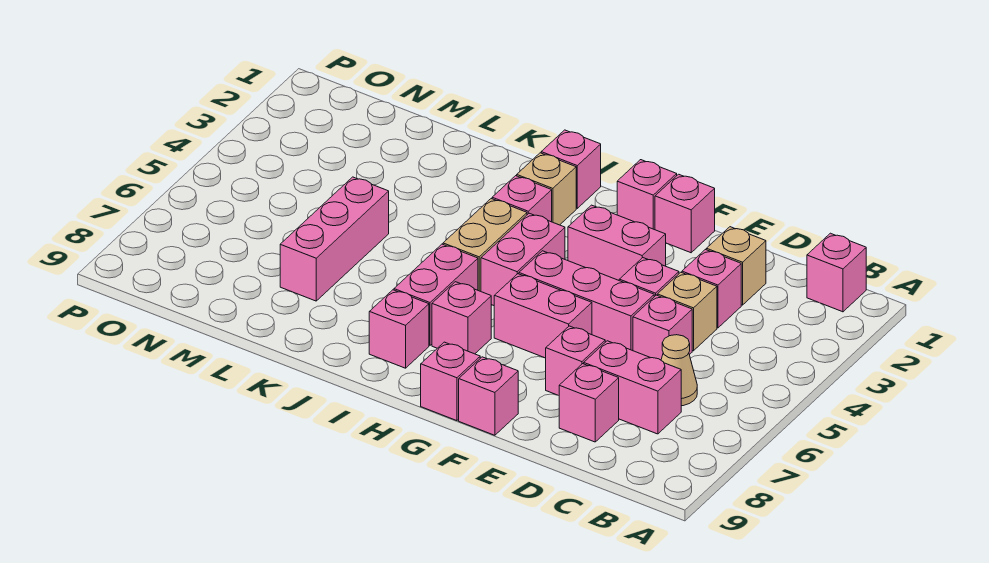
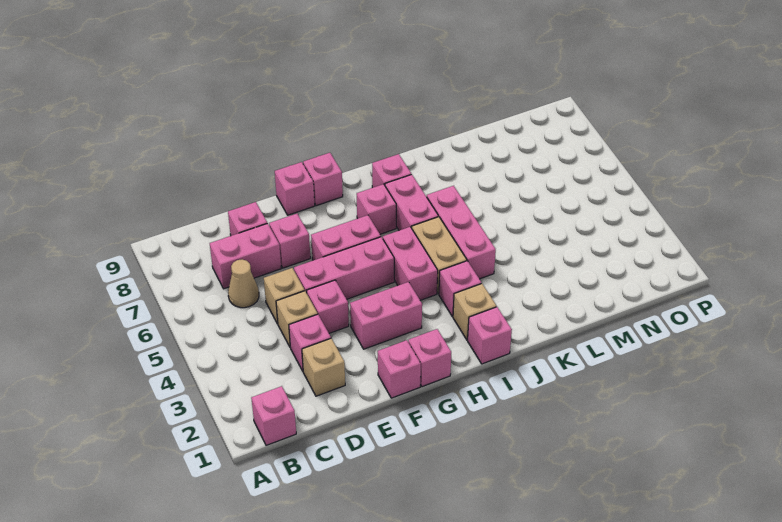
pink brick D5 level 1 -> tan brick D5 level 1
pink brick L5:L7 level 1 -> pink brick J4:J6 level 1

